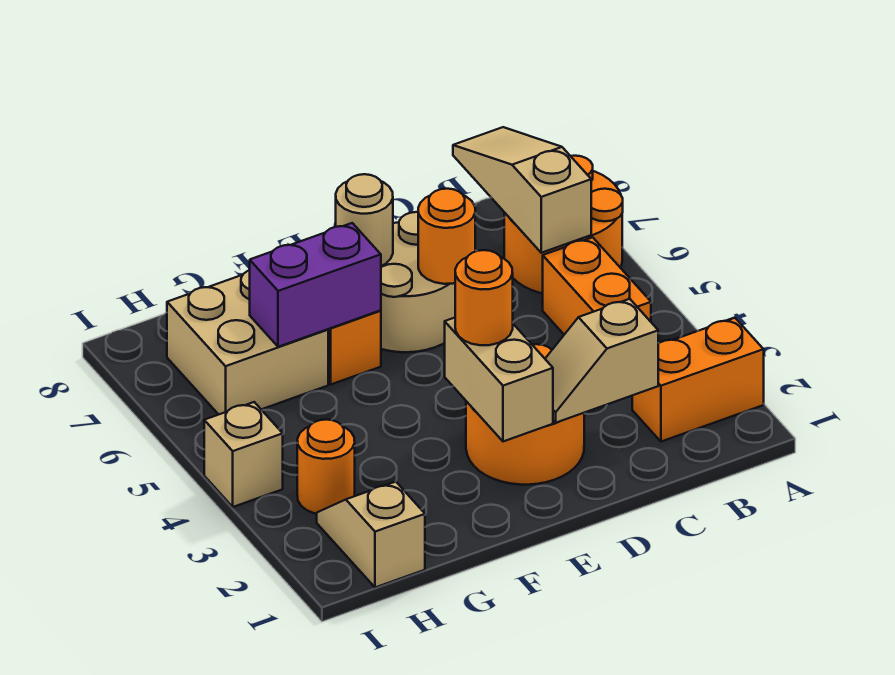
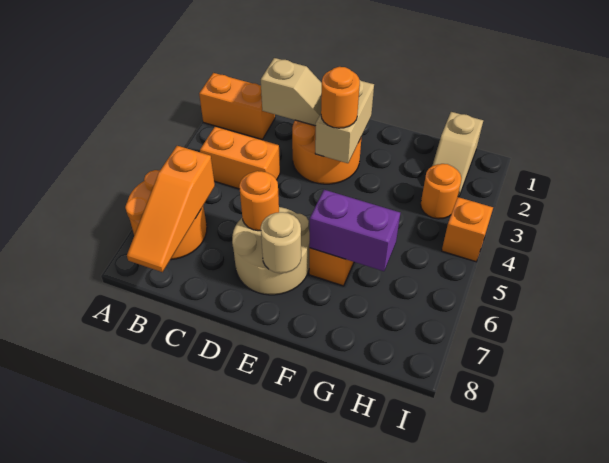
orange brick B4:B5 level 1 -> orange brick B4:C4 level 1
tan slope B6:B8 level 2 top 6 -> orange slope B6:B8 level 2 top 6
tan brick G6:H7 level 1 -> none
tan brick I4 level 1 -> orange brick I4 level 1

